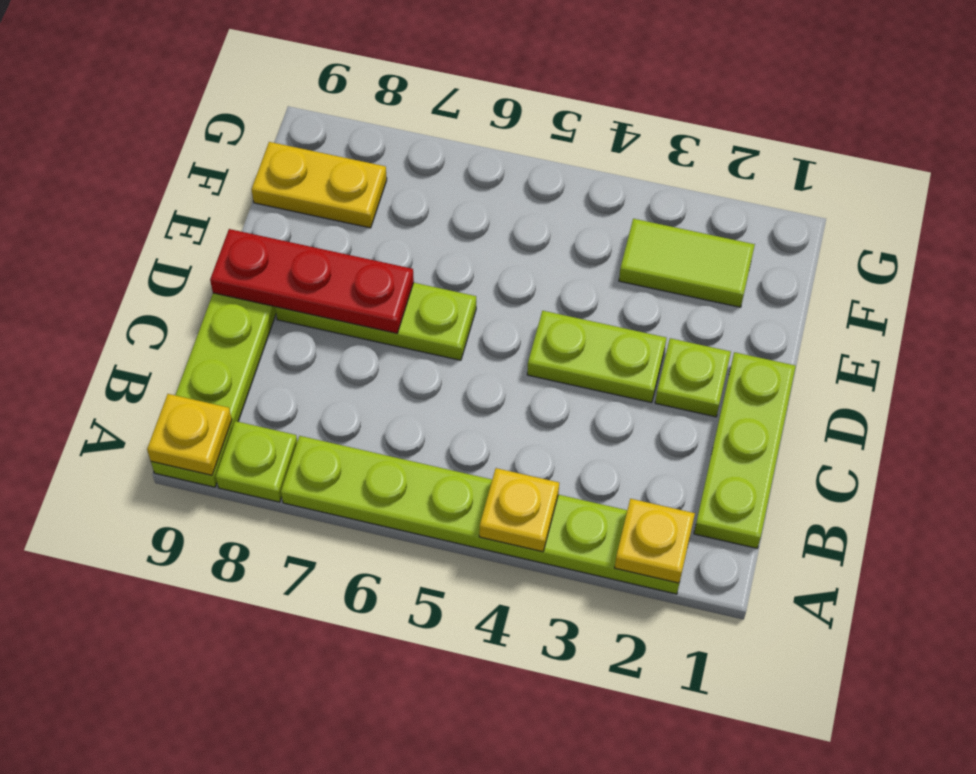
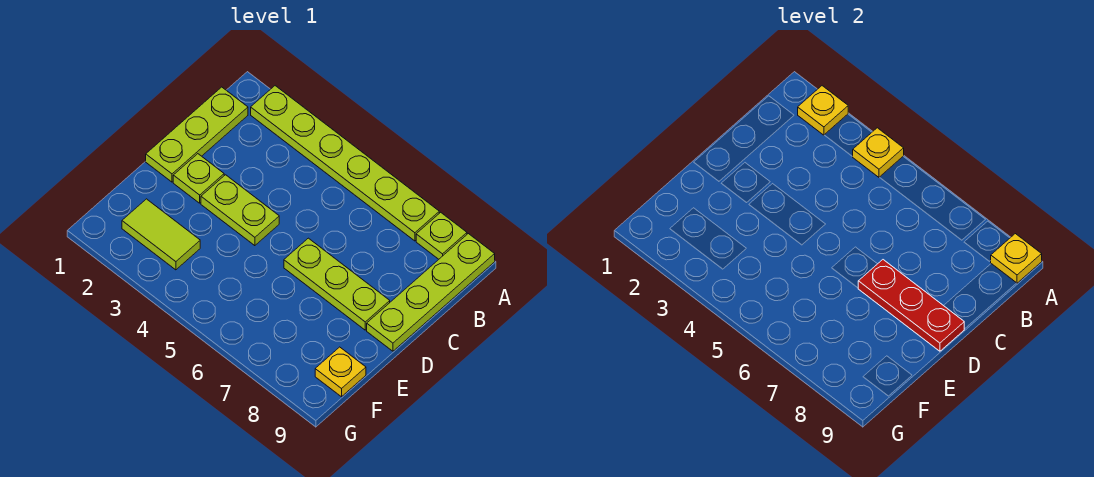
yellow plate F8:F9 level 1 -> yellow plate F9 level 1

